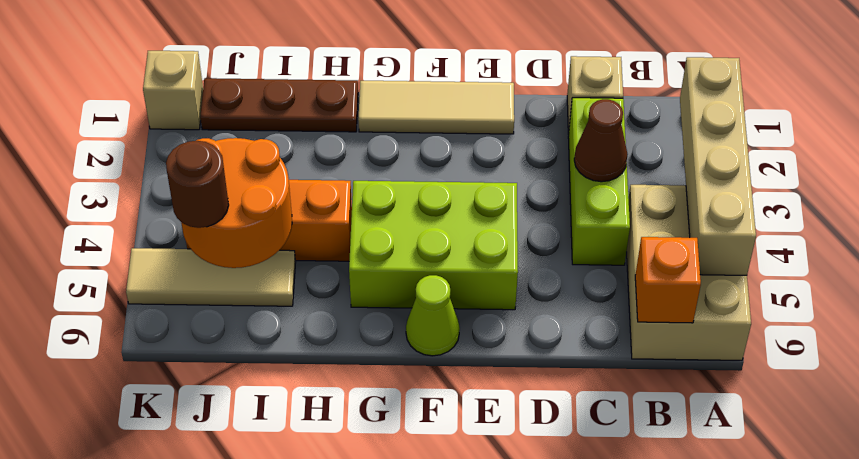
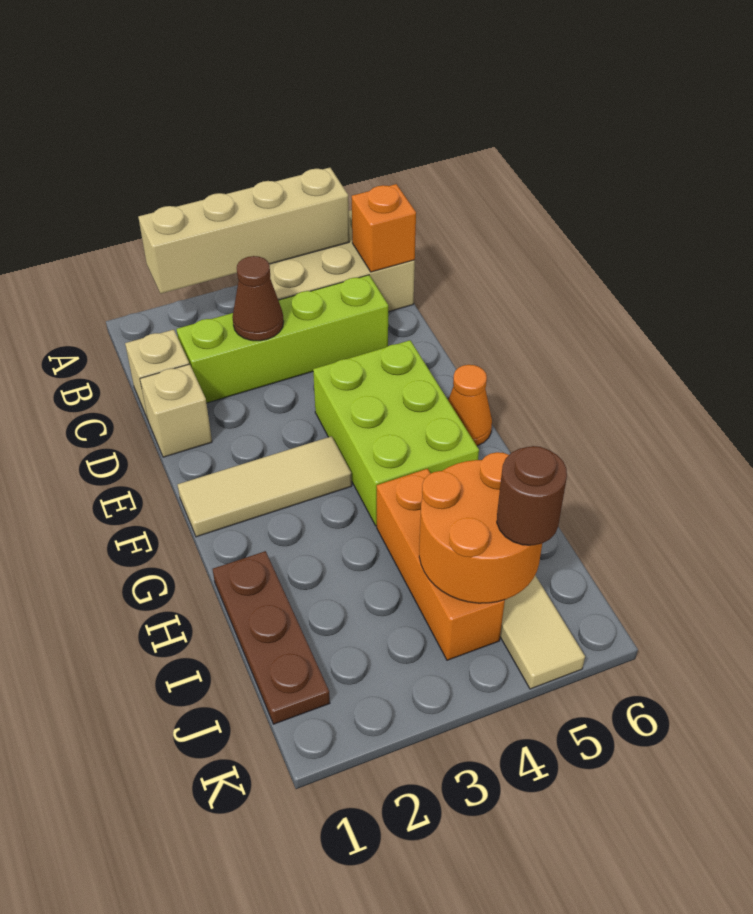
lime brick C2:C4 level 1 -> lime brick C2:C5 level 1
tan tile E1:G1 level 1 -> tan tile F1:F3 level 1
lime cone F6 level 1 -> orange cone F6 level 1
tan brick K1 level 1 -> tan brick D1 level 1

